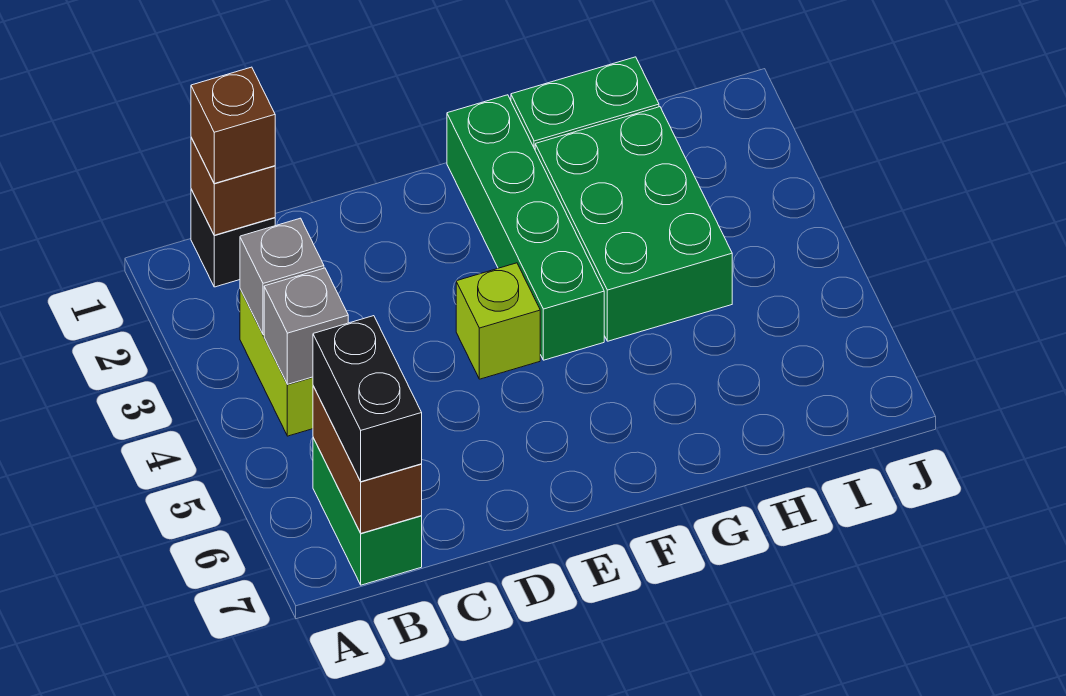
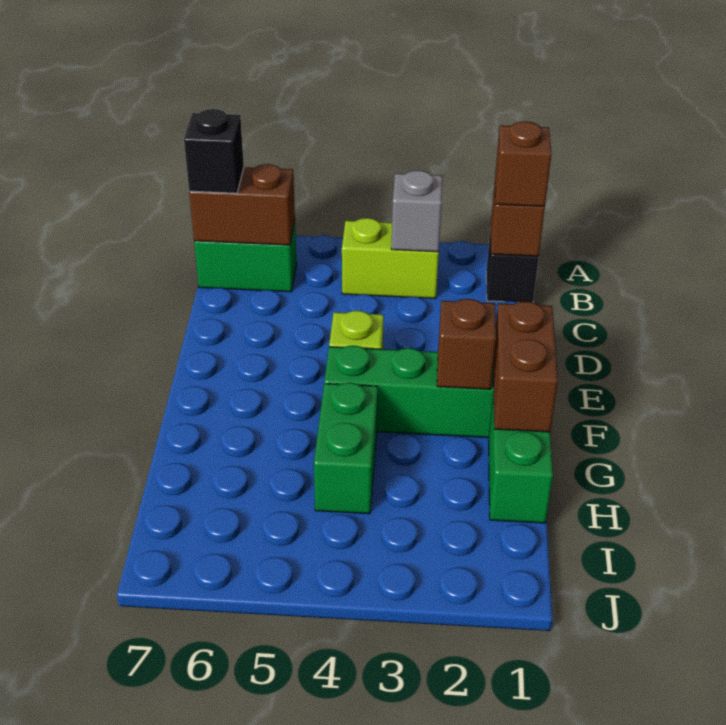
grey brick B4 level 2 -> none
black brick B6:B7 level 3 -> black brick B7 level 3
none -> brown brick F1:G1 level 2
none -> brown brick F2 level 2
green brick G2:H4 level 1 -> green brick G4:H4 level 1

